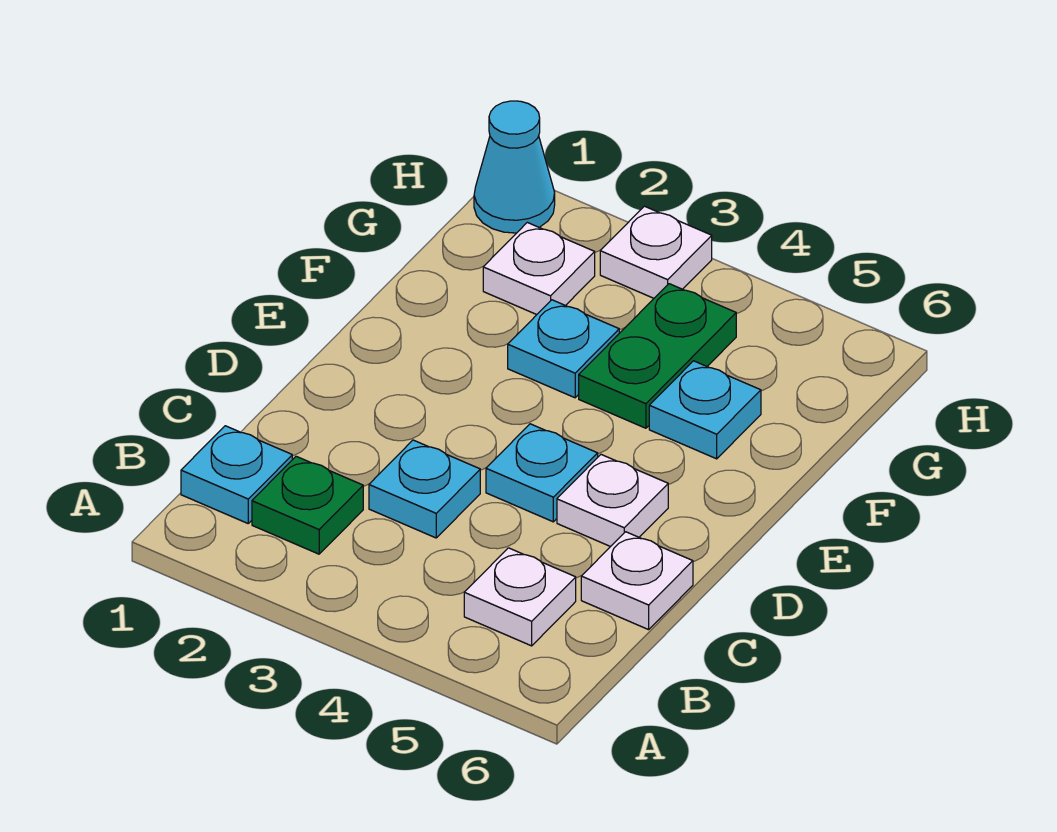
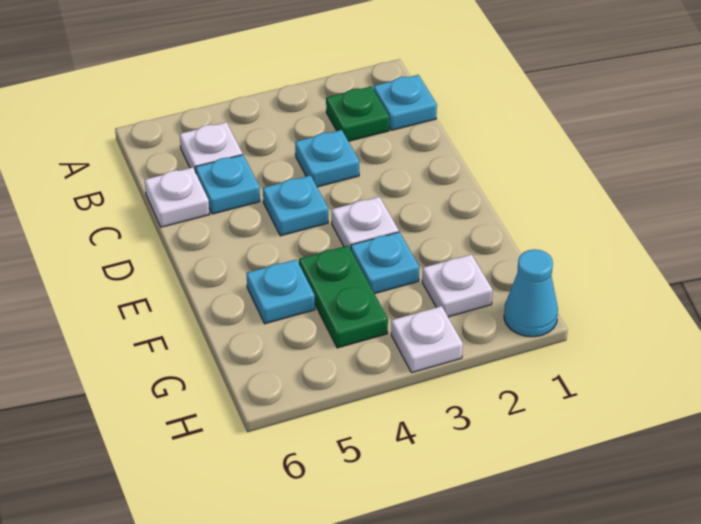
none -> cyan plate C5 level 1
white plate D5 level 1 -> white plate E3 level 1

